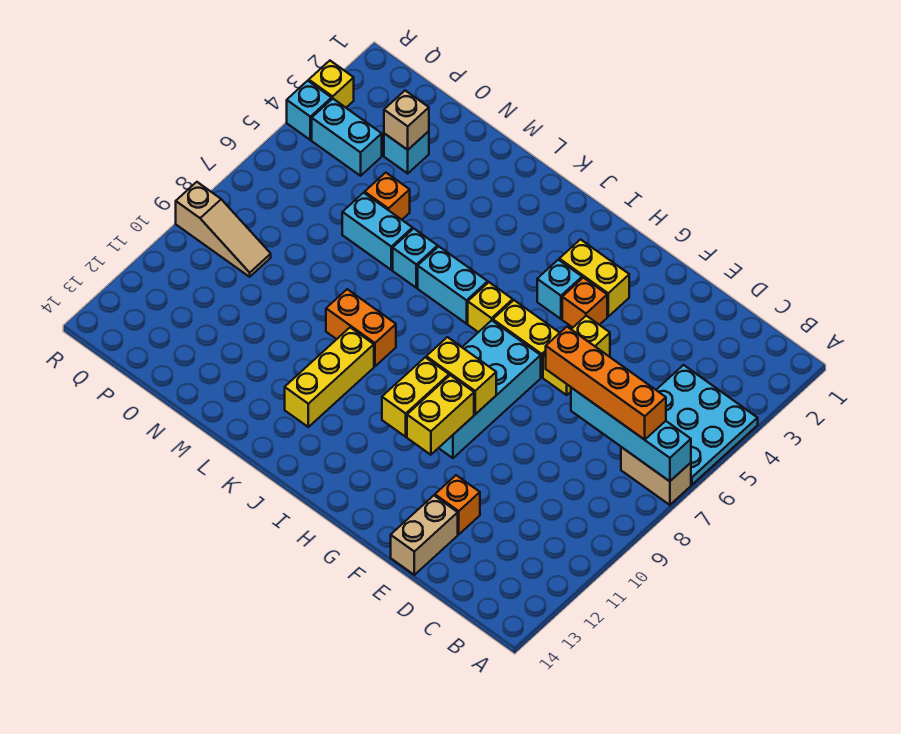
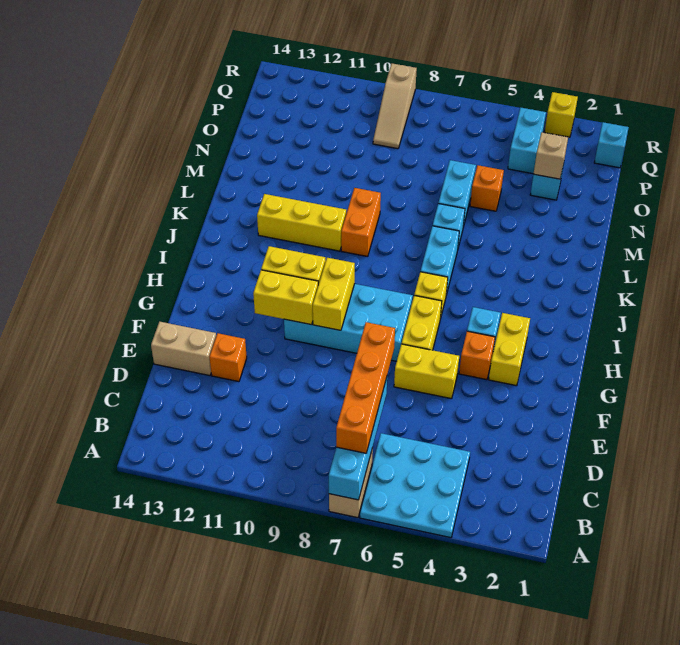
cyan brick R4 level 1 -> cyan brick Q1 level 1

